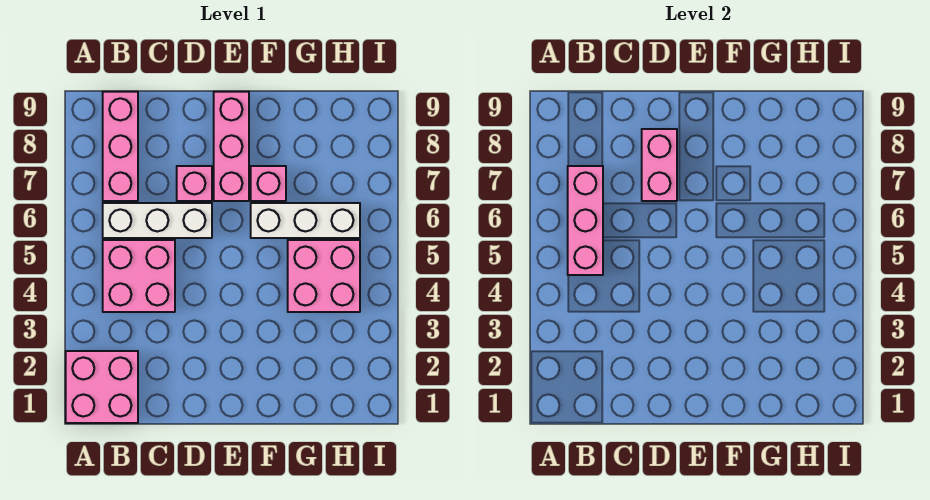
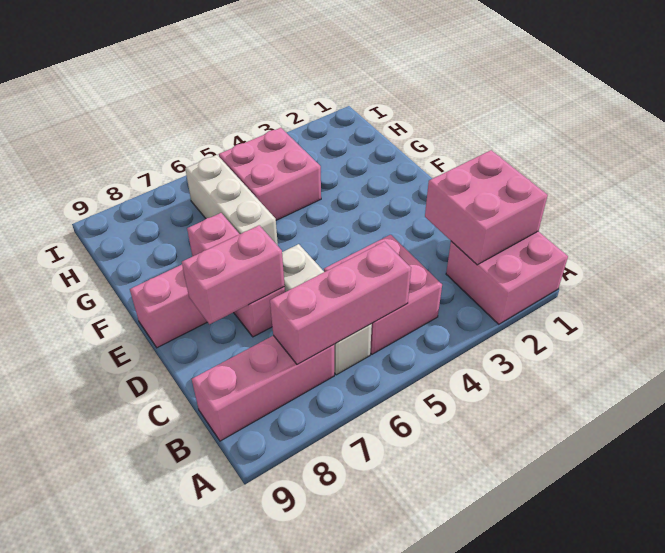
none -> pink brick B1:C2 level 2

